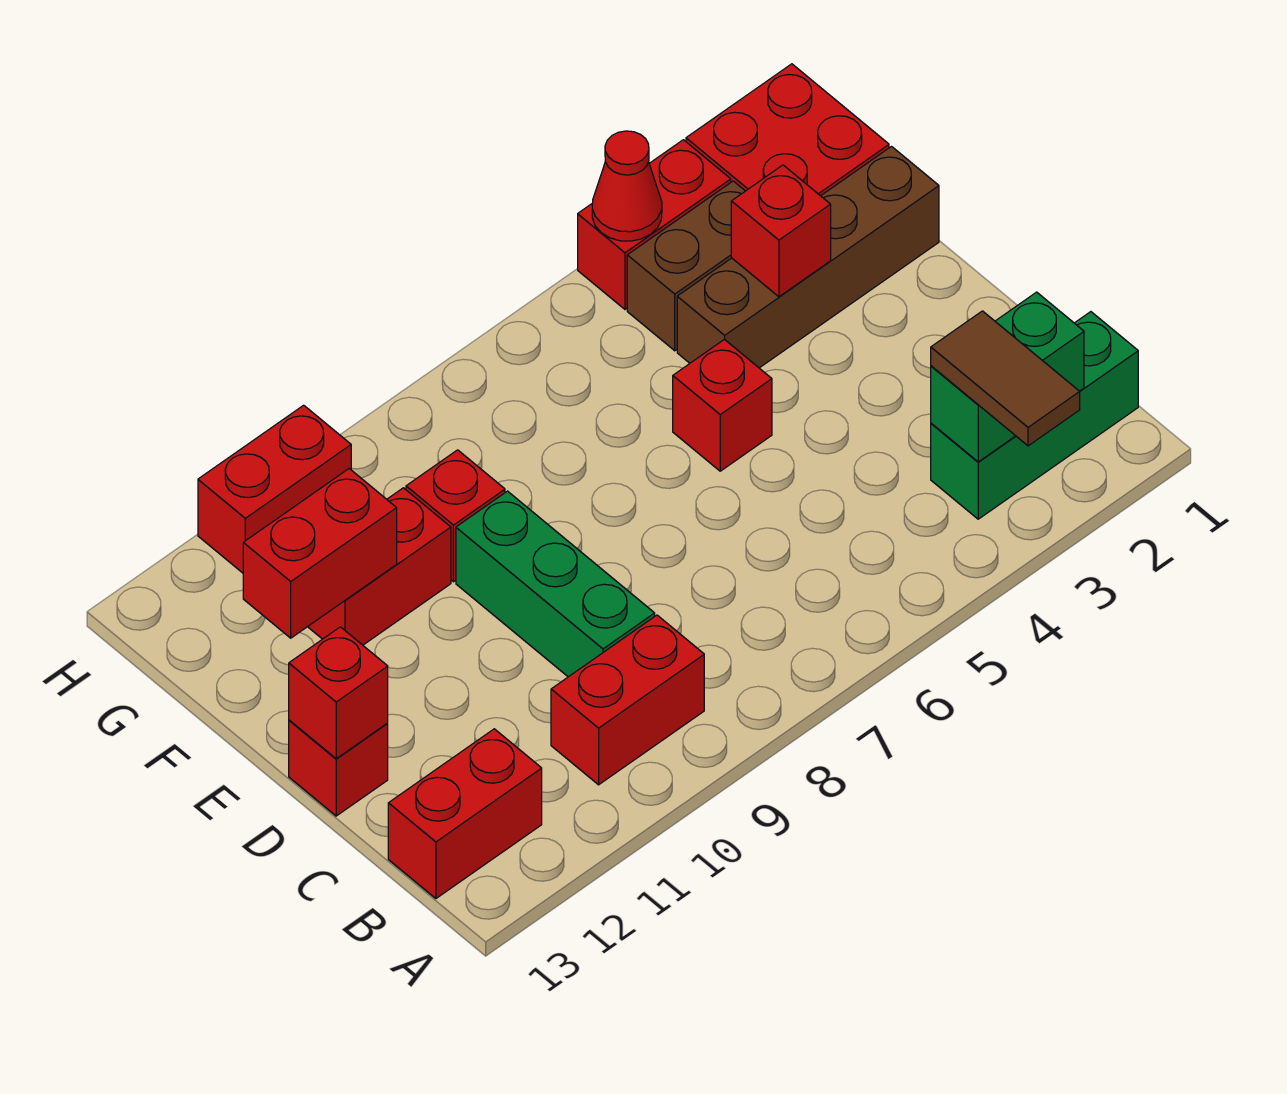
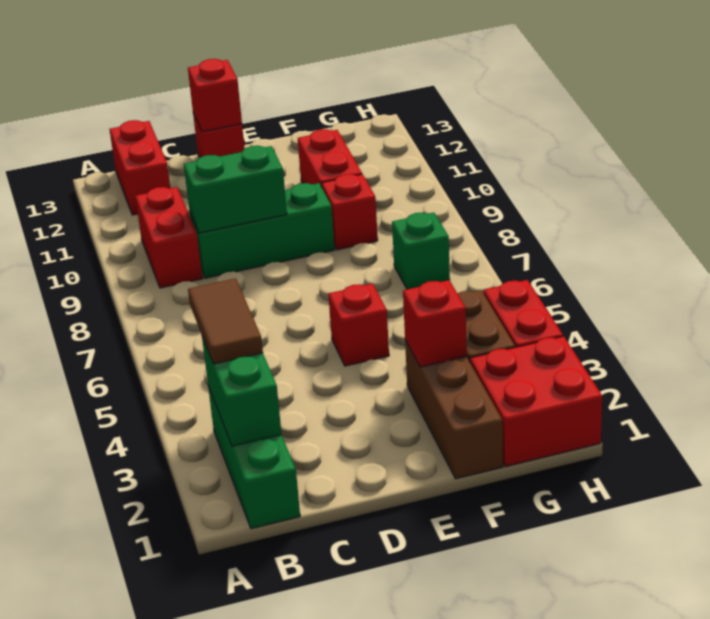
brown tile A3:B3 level 3 -> brown tile B3:B4 level 3
none -> green brick C9:D9 level 2
brown brick F1:F4 level 1 -> brown brick F1:F3 level 1
red brick F11:F12 level 2 -> none
none -> green brick G7 level 1
red cone H4 level 2 -> none
red brick H10:H11 level 1 -> none

